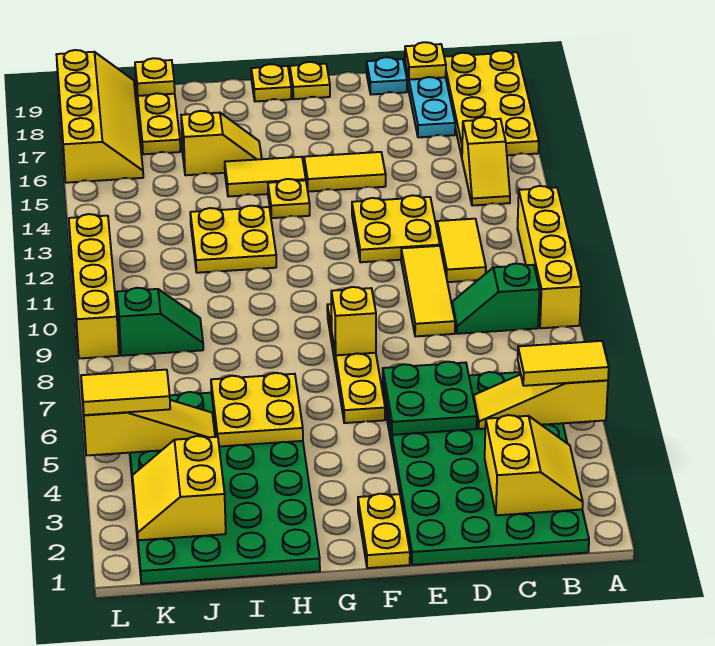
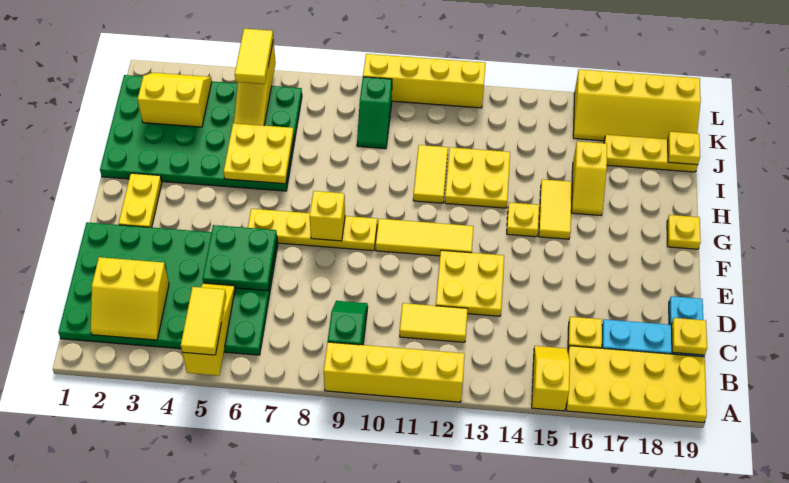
yellow slope B14:B15 level 1 top 15 -> yellow slope A15:B15 level 1 top A
yellow tile D9:D11 level 1 -> yellow tile F10:F12 level 1
yellow tile E15:F15 level 1 -> yellow tile H11:I11 level 1
yellow plate F1:F2 level 1 -> yellow plate F2:G2 level 1
yellow plate F19 level 1 -> yellow plate C16 level 1

